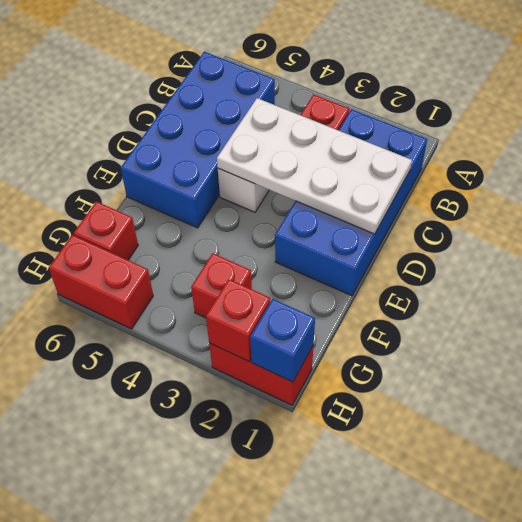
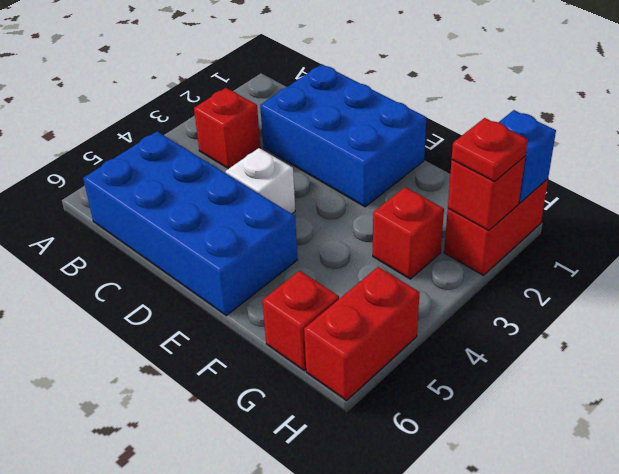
blue brick B1:E2 level 1 -> blue brick C1:E2 level 1
white plate C1:D4 level 2 -> none
none -> red plate H2 level 3

